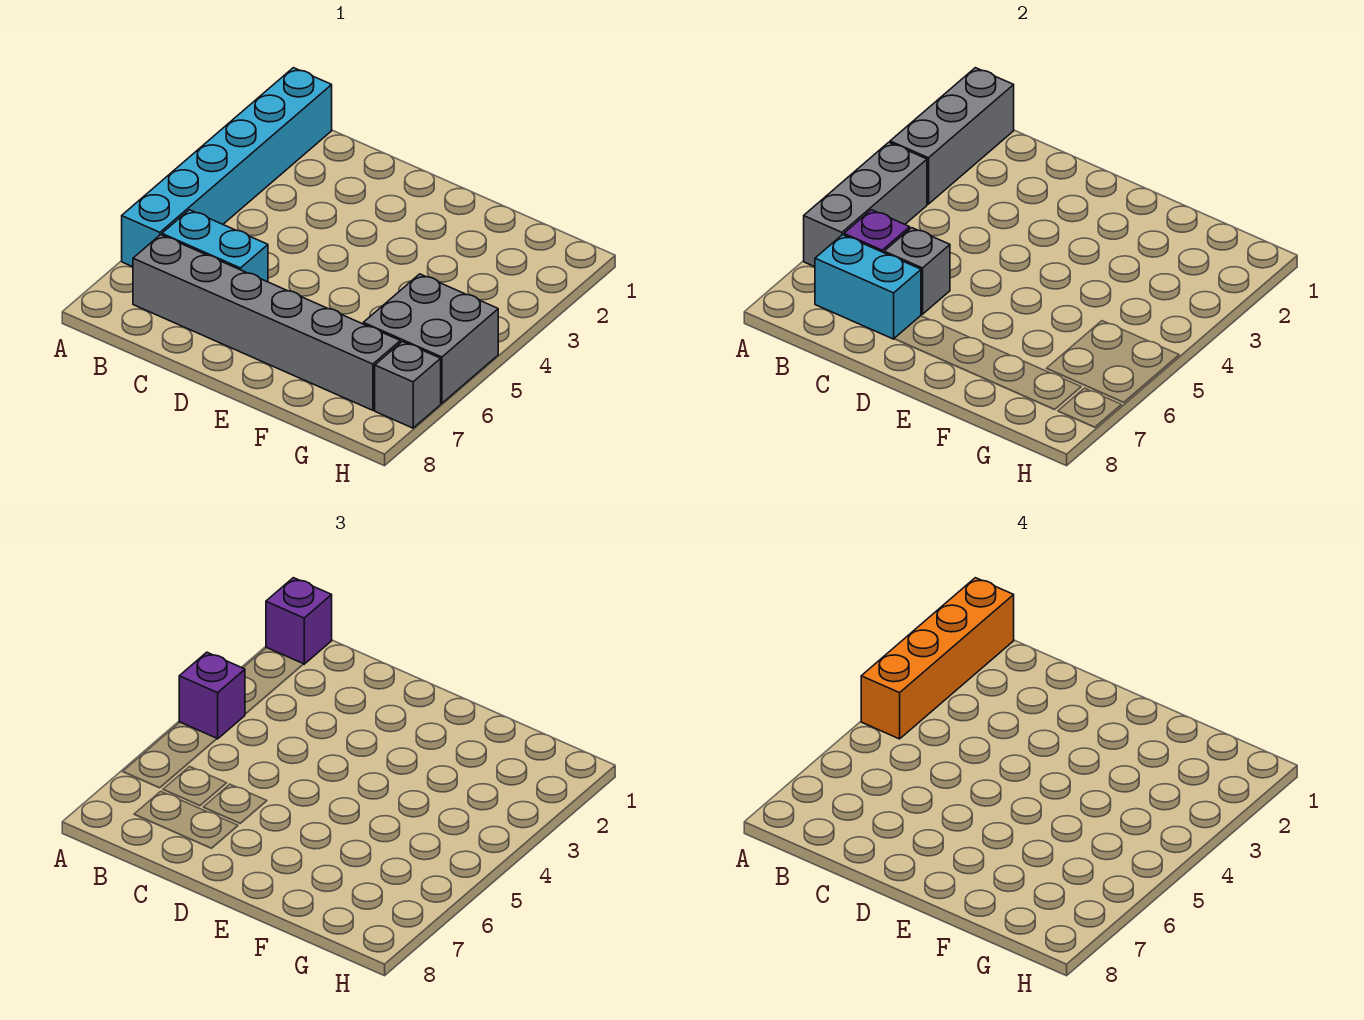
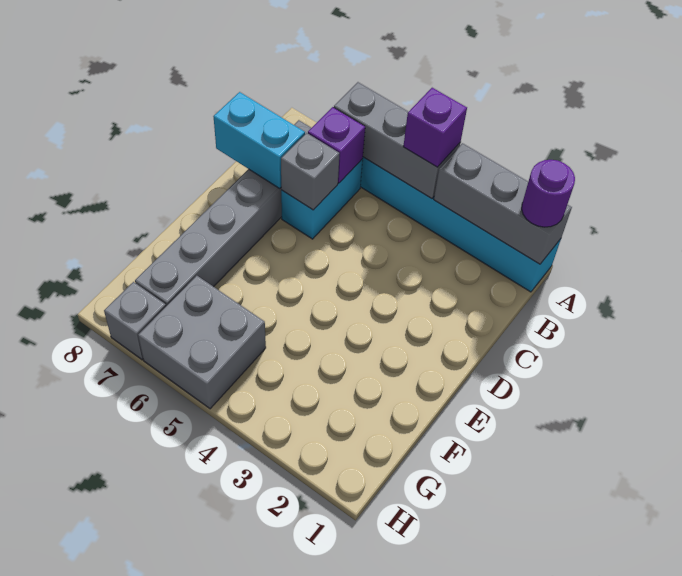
purple brick A1 level 3 -> purple round brick A1 level 3
orange brick A1:A4 level 4 -> none
cyan brick B7:C7 level 2 -> cyan brick C7:C8 level 2

